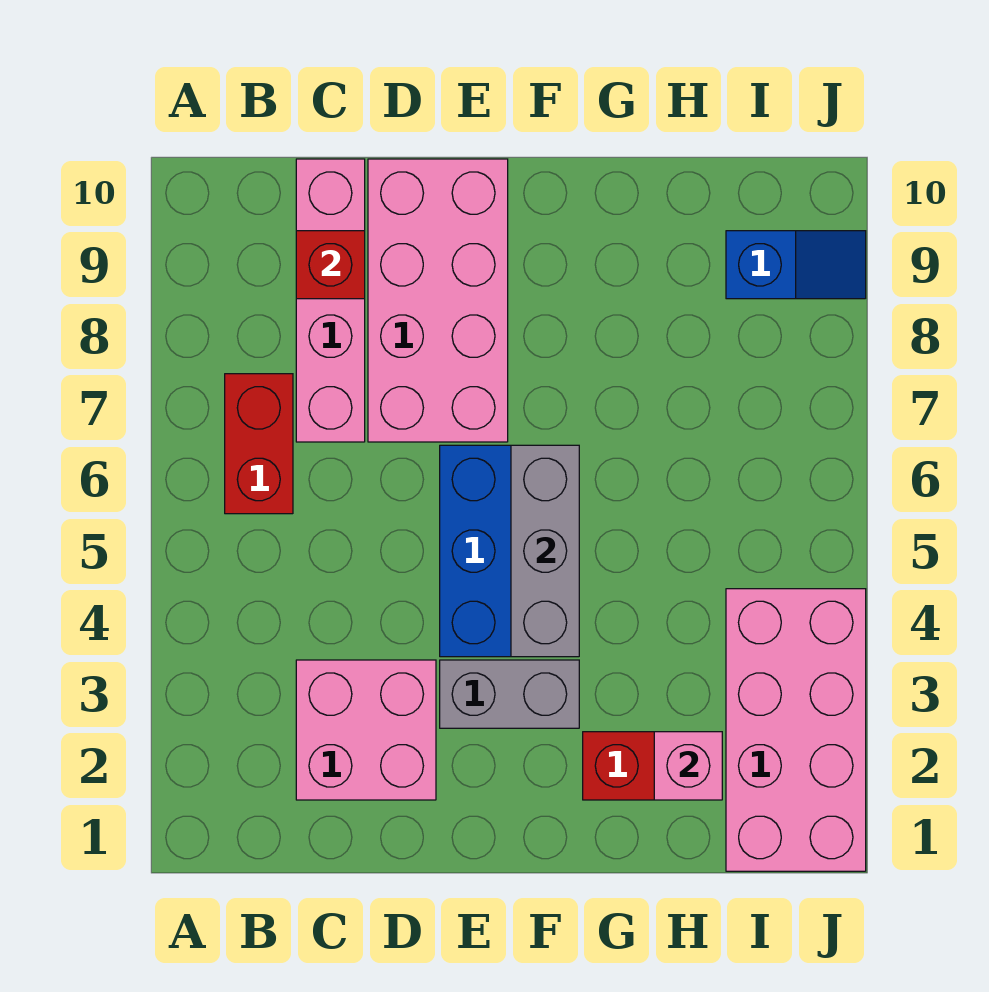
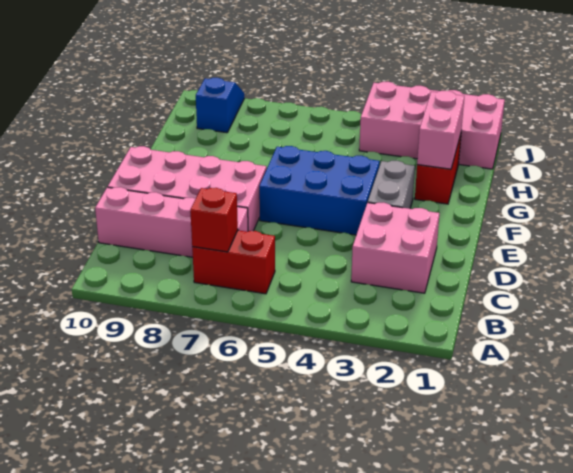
red brick C9 level 2 -> red brick B7 level 2
grey brick F4:F6 level 2 -> none
pink brick H2 level 2 -> pink brick G2:H2 level 2

